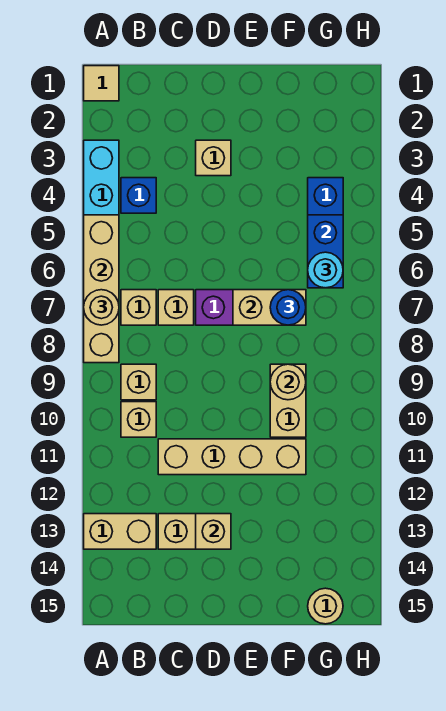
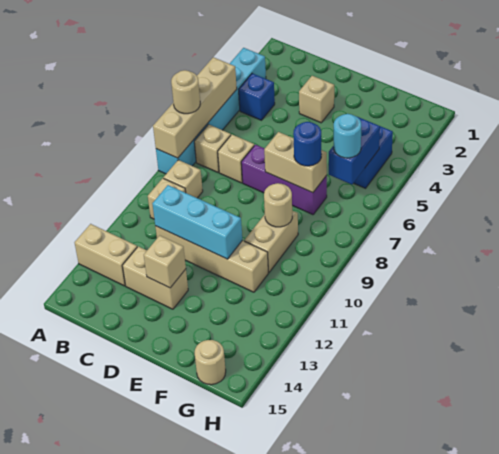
tan tile A1 level 1 -> none
none -> cyan brick C11:E11 level 2

